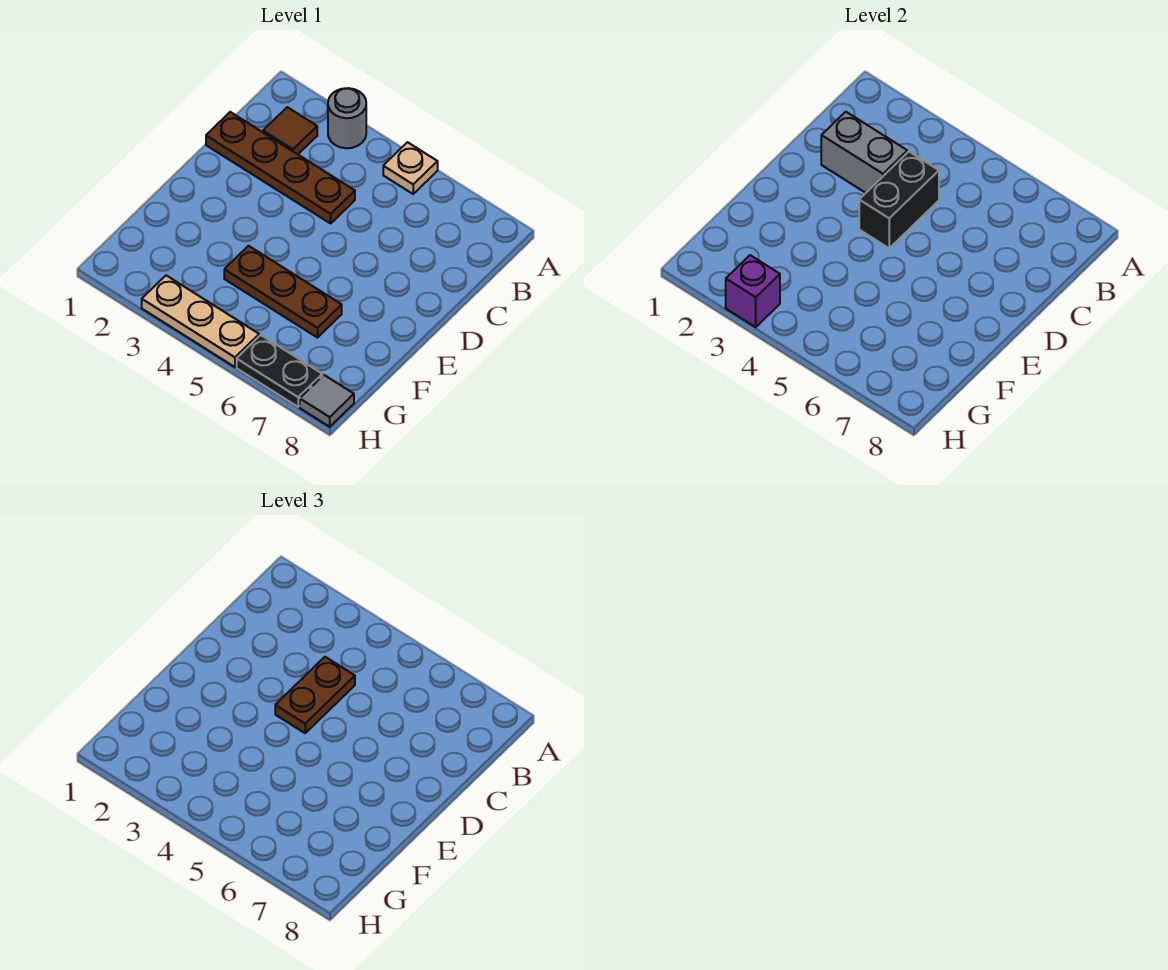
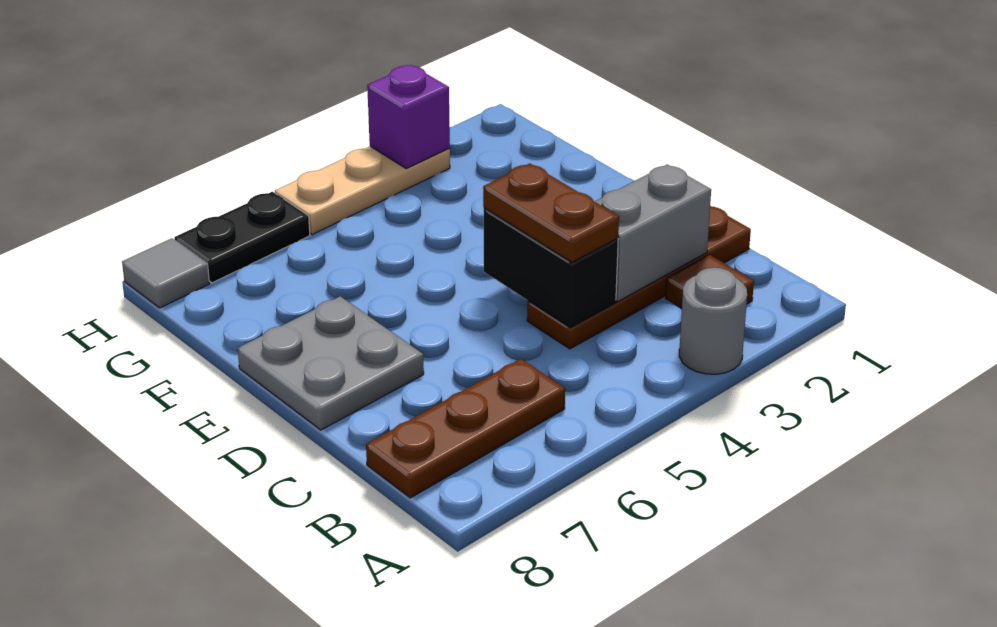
tan plate A5 level 1 -> none
none -> grey plate D7:E8 level 1
brown plate F4:F6 level 1 -> brown plate B6:B8 level 1

